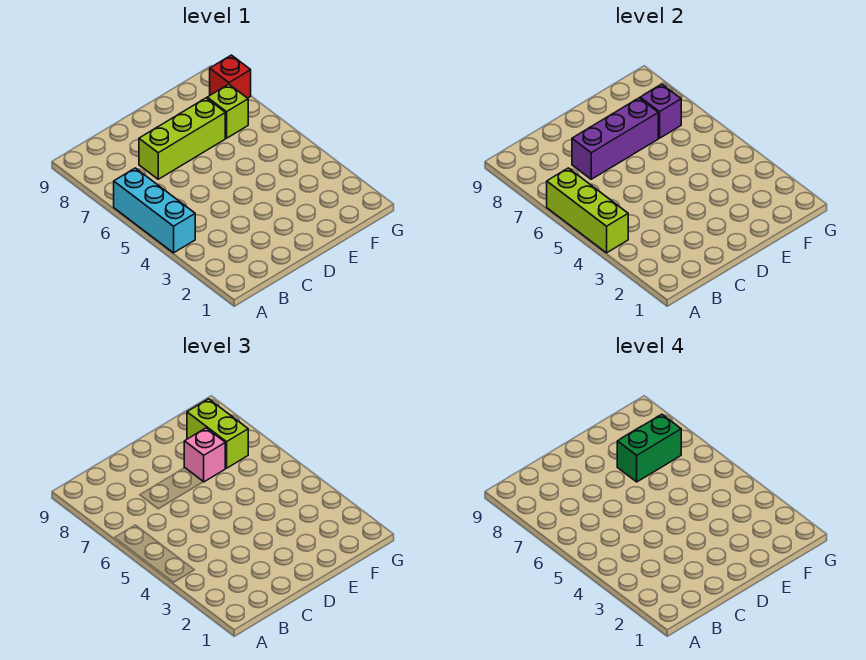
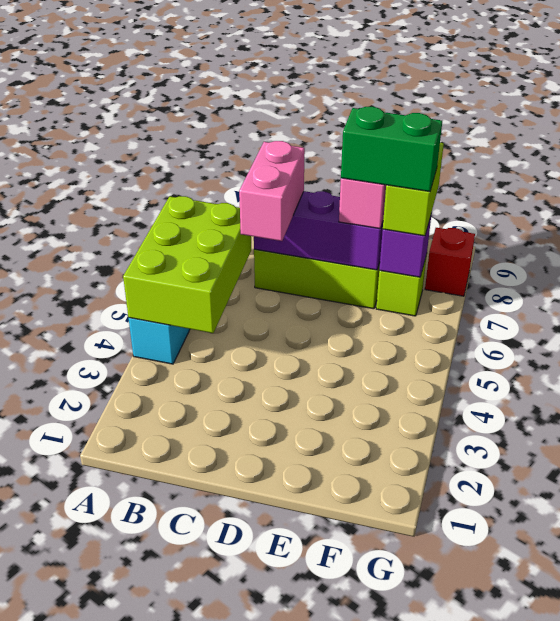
lime brick A4:A6 level 2 -> lime brick A4:B6 level 2
none -> pink brick C6:C7 level 3

